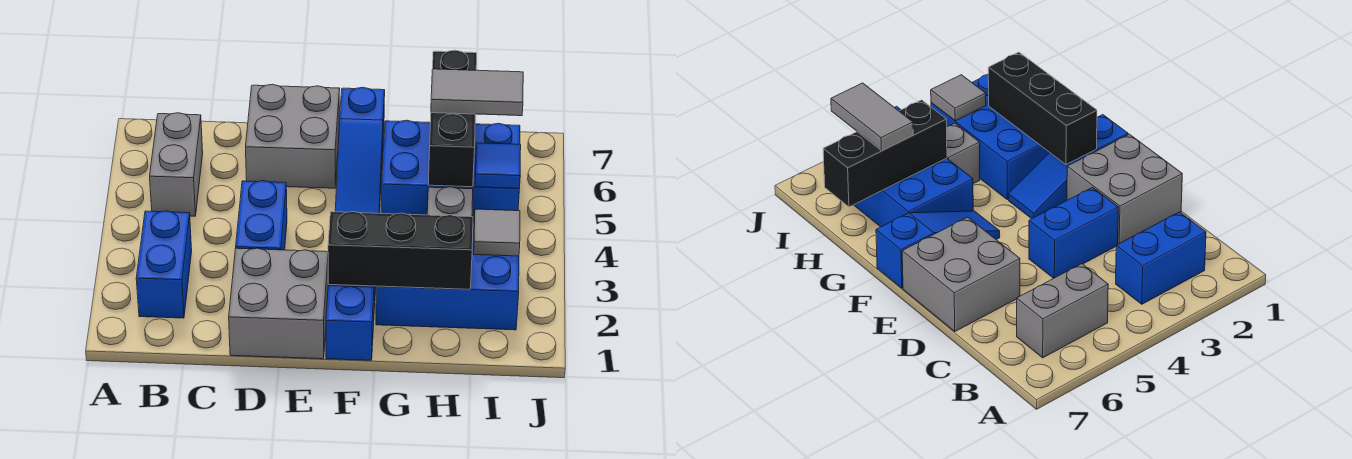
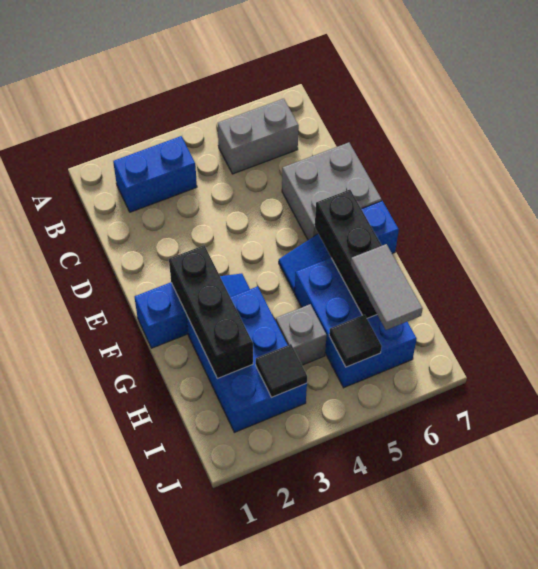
grey brick D1:E2 level 1 -> none
blue brick D3:D4 level 1 -> none
black brick H5:H7 level 2 -> black brick F6:H6 level 2
grey tile I3 level 2 -> black tile I3 level 2
blue tile I5 level 2 -> black tile I5 level 2

